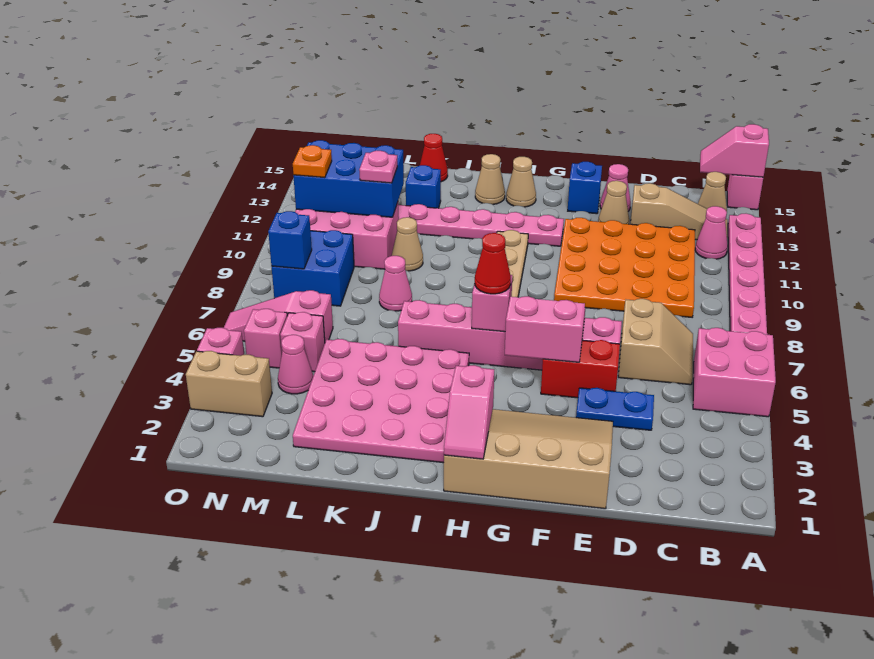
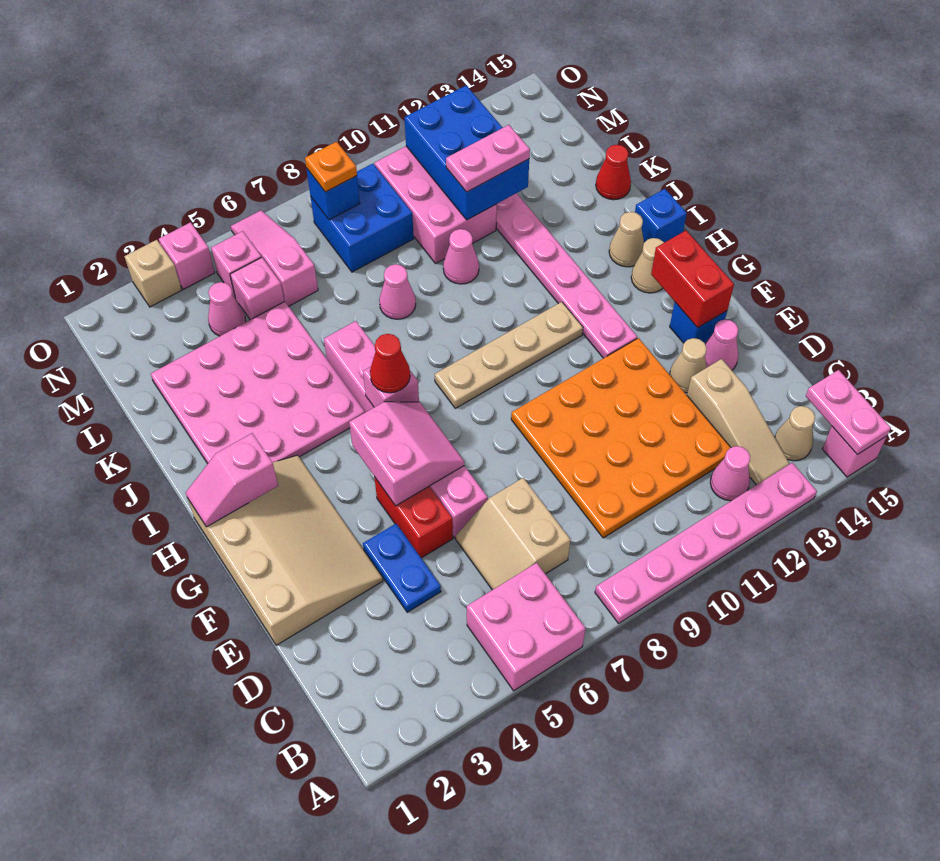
pink slope A15:B15 level 2 top A -> pink plate A15:B15 level 2
tan slope C6:D7 level 1 top D -> tan slope C6:D7 level 1 top 7
none -> red brick F14:G14 level 2
tan cone K10 level 1 -> pink cone K10 level 1
blue brick K13 level 1 -> blue brick I15 level 1
pink plate L11 level 3 -> pink plate L11:L12 level 3
tan brick N3:O3 level 1 -> tan brick O3 level 1
orange plate N11 level 3 -> orange plate N8 level 3

